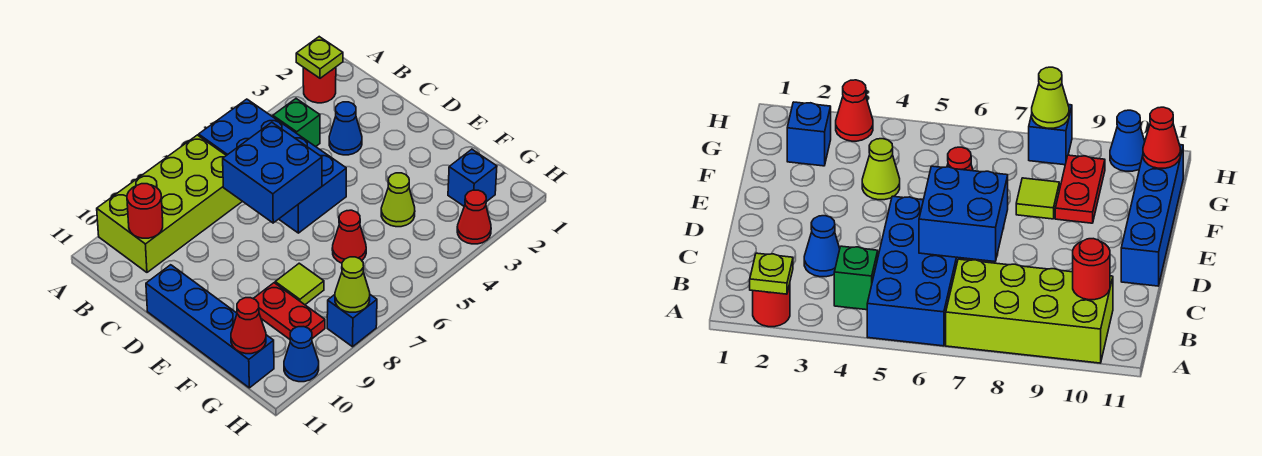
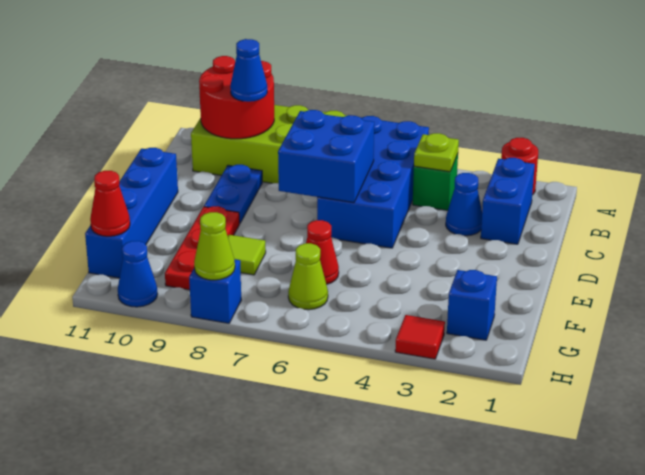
lime plate A2 level 2 -> lime plate B4 level 2
none -> blue brick B2:C2 level 1
none -> blue cone B9 level 3
red round brick B10 level 2 -> red round brick A9:B10 level 2
none -> blue plate C9:D9 level 1
lime cone F4 level 1 -> lime cone G6 level 1
red plate F9:G9 level 1 -> red plate E9:G9 level 1
red cone H3 level 1 -> red tile H3 level 1

